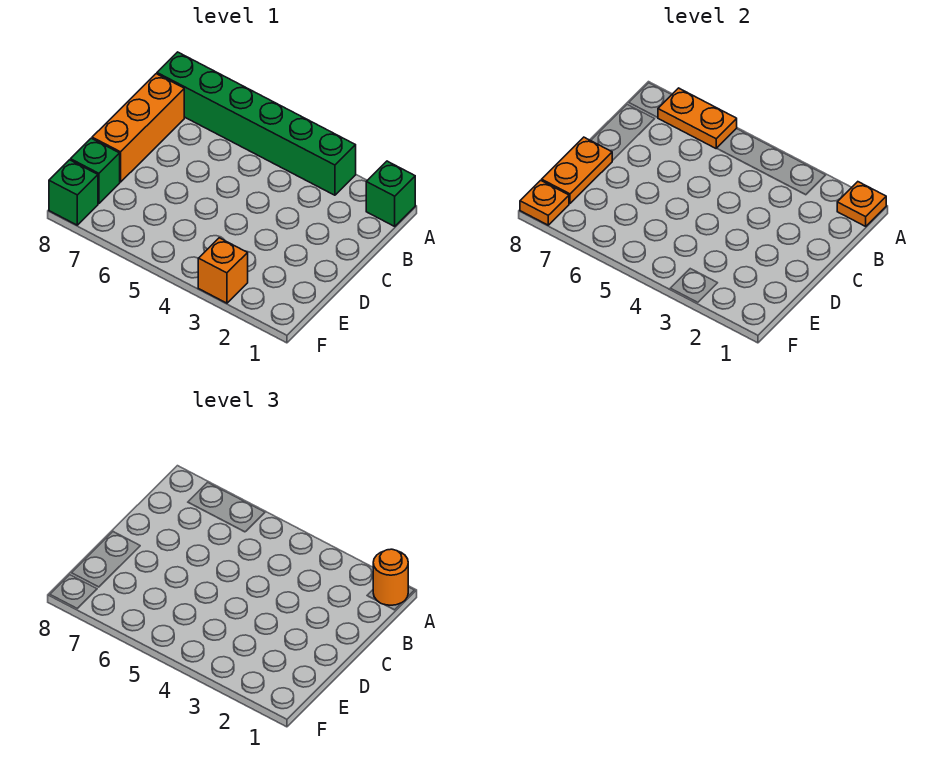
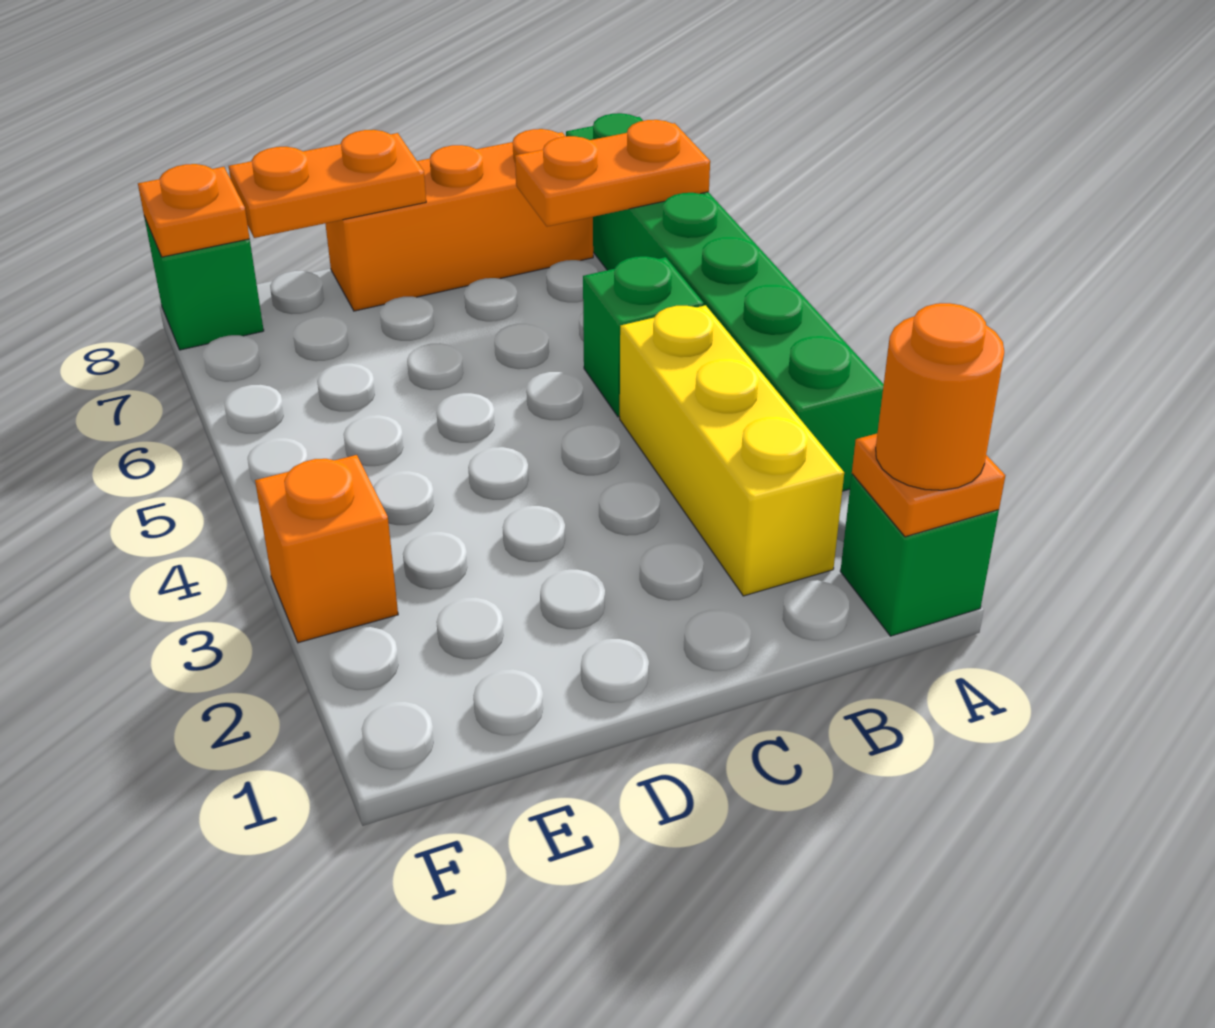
orange plate A6:A7 level 2 -> orange plate A7:B7 level 2
none -> yellow brick B2:B4 level 1
green brick E8 level 1 -> green brick B5 level 1

